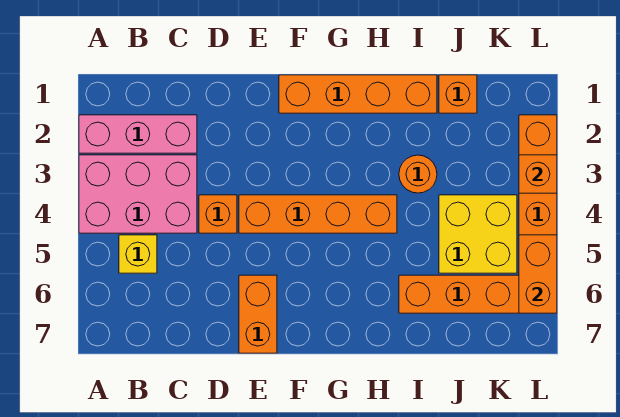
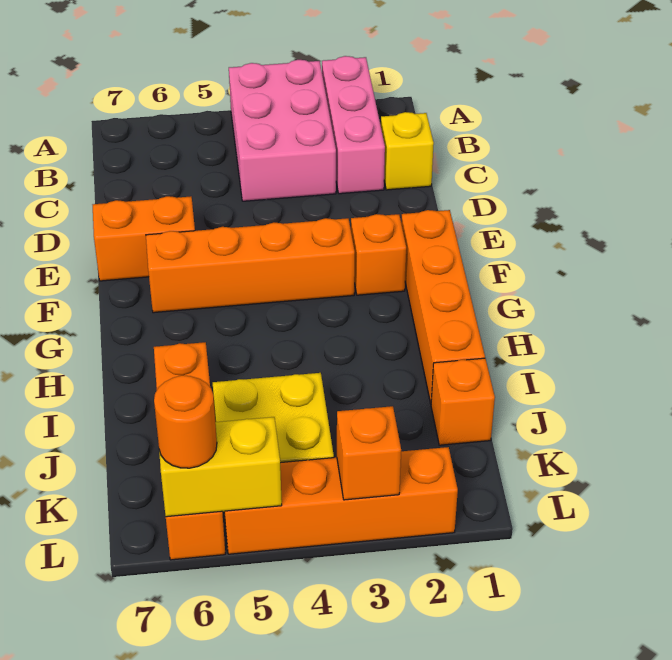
yellow brick B5 level 1 -> yellow brick C1 level 1
orange brick D4 level 1 -> orange brick F2 level 1
orange brick E4:H4 level 1 -> orange brick F3:F6 level 1
orange round brick I3 level 1 -> orange round brick L6 level 3
orange brick L5:L6 level 2 -> yellow brick L5:L6 level 2

